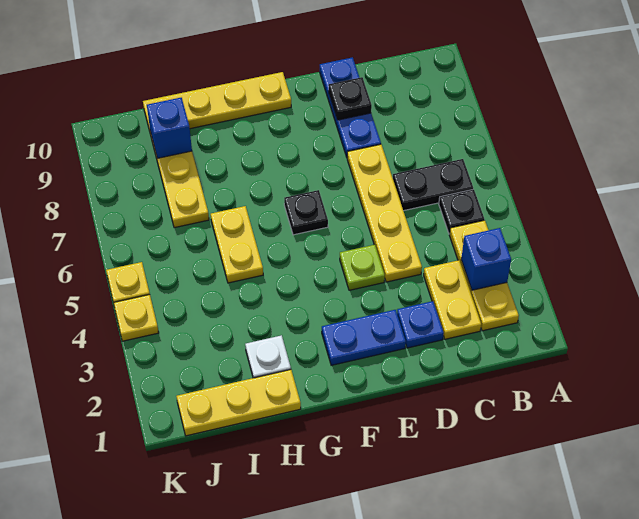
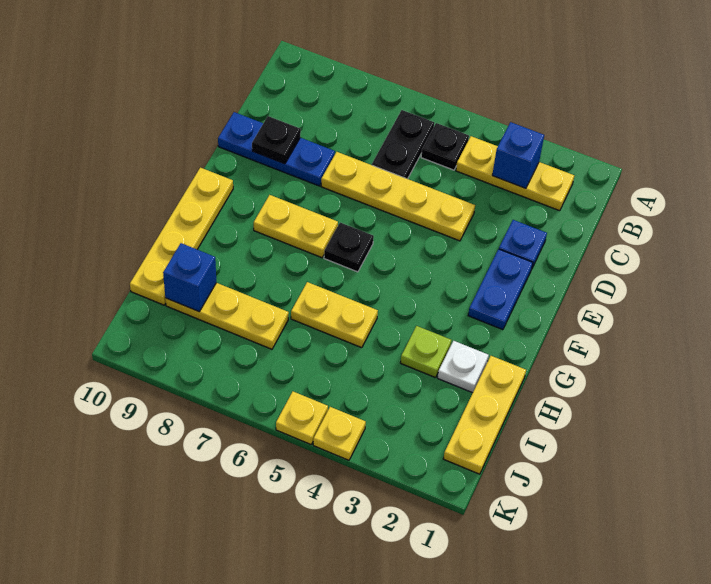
yellow plate C2:C3 level 1 -> yellow plate F7:F8 level 1
lime plate E4 level 1 -> lime plate H3 level 1

